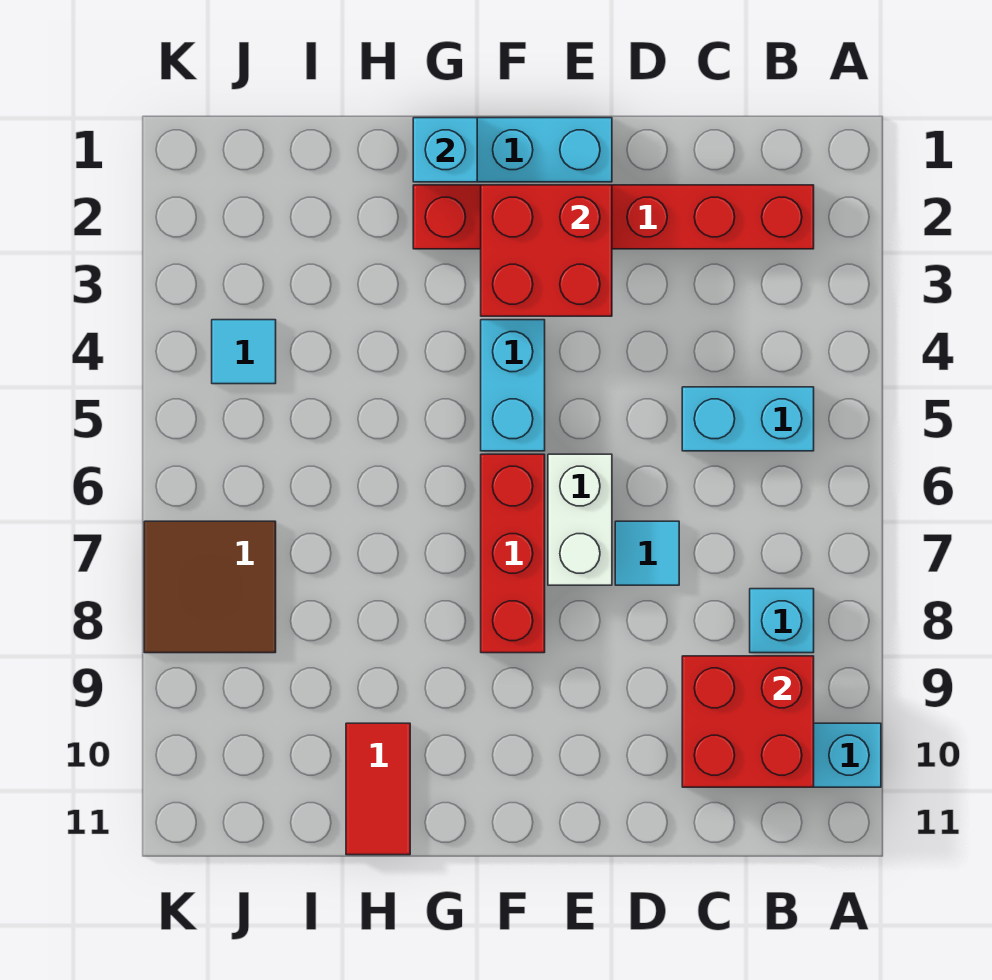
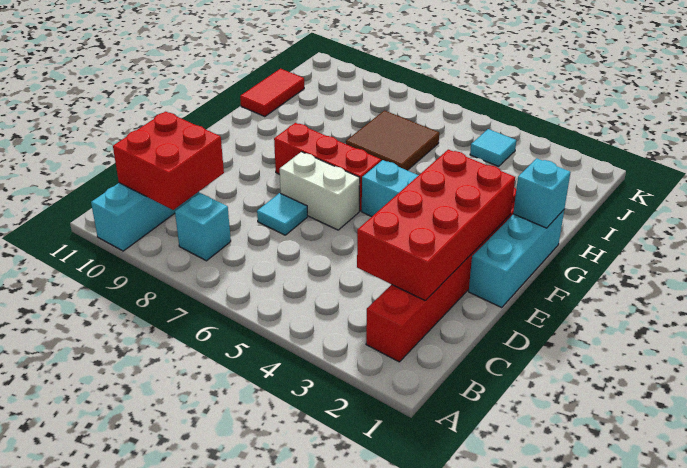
cyan brick B5:C5 level 1 -> none
red brick E2:F3 level 2 -> red brick C2:F3 level 2
red tile H10:H11 level 1 -> red tile H11:I11 level 1
brown tile J7:K8 level 1 -> brown tile H6:I7 level 1

